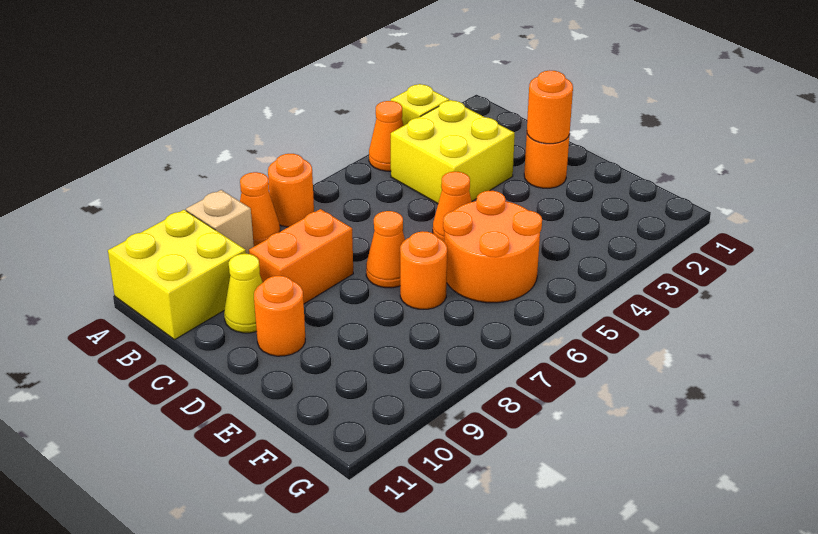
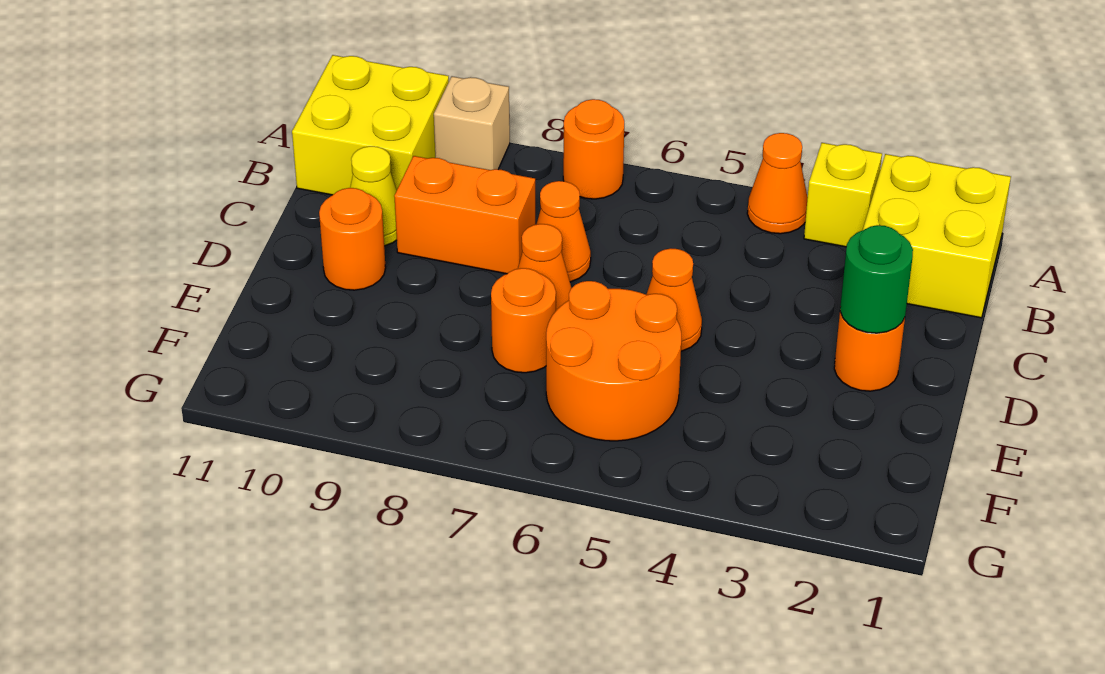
orange cone A8 level 1 -> orange cone C7 level 1
yellow brick B3:C4 level 1 -> yellow brick A1:B2 level 1
orange round brick D2 level 2 -> green round brick D2 level 2

